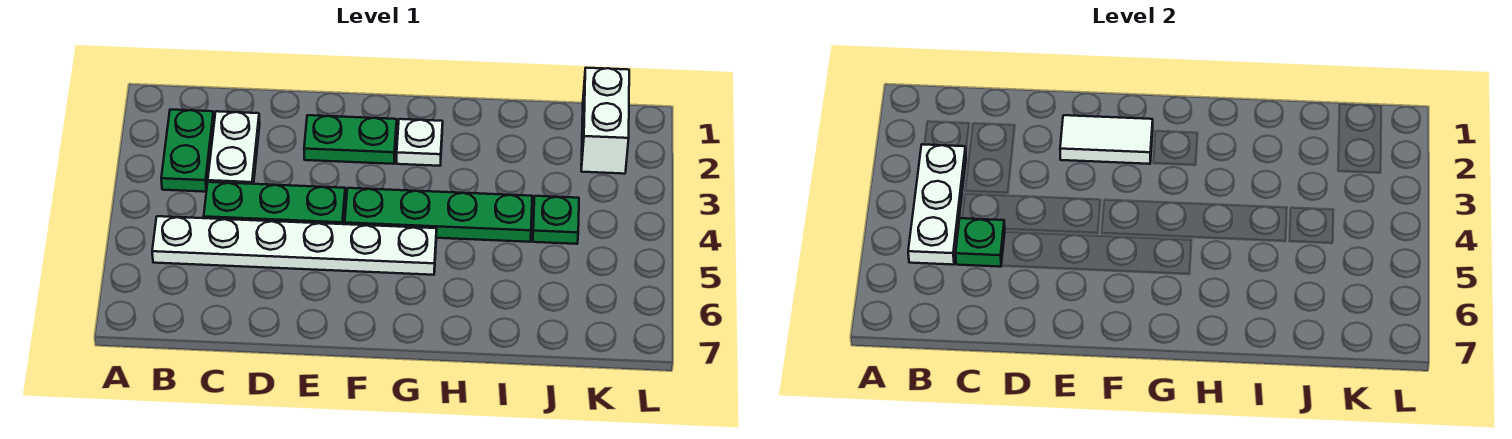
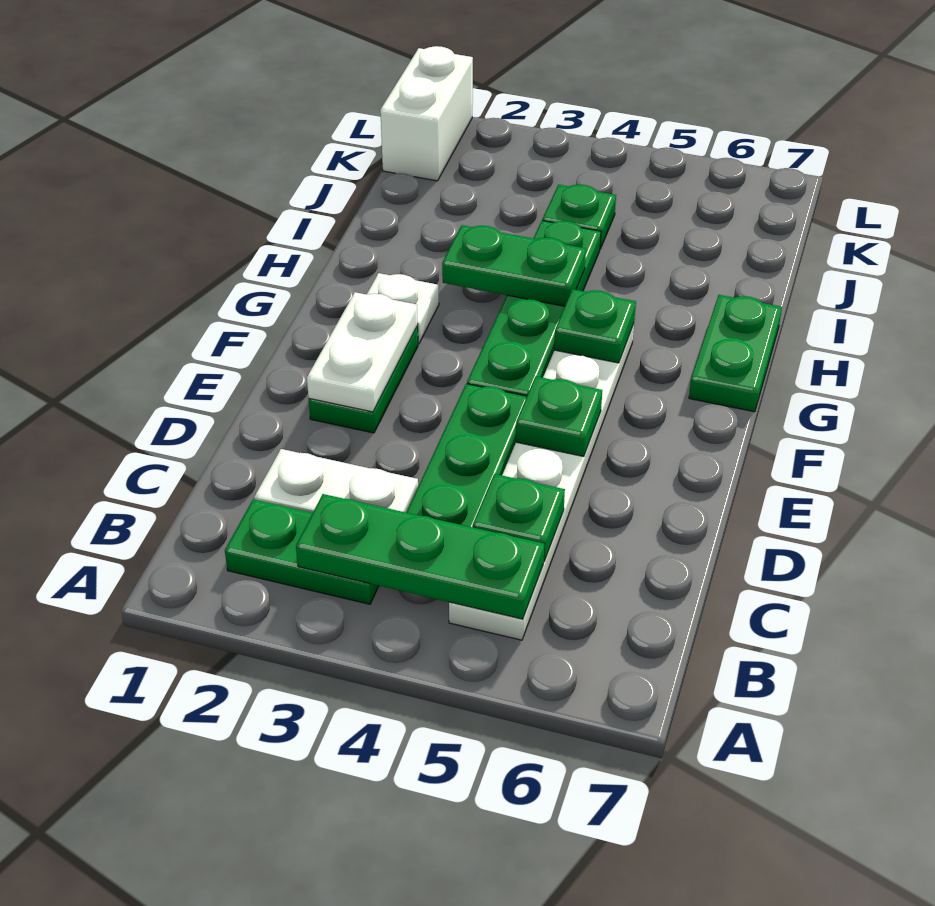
white plate B3:B5 level 2 -> green plate B3:B5 level 2
white tile E2:F2 level 2 -> white plate E2:F2 level 2
none -> green plate E5 level 2
none -> green plate G5 level 2
none -> green plate G7:H7 level 1
none -> green plate H3:H4 level 2
white brick K1:K2 level 1 -> white brick K1:L1 level 1

